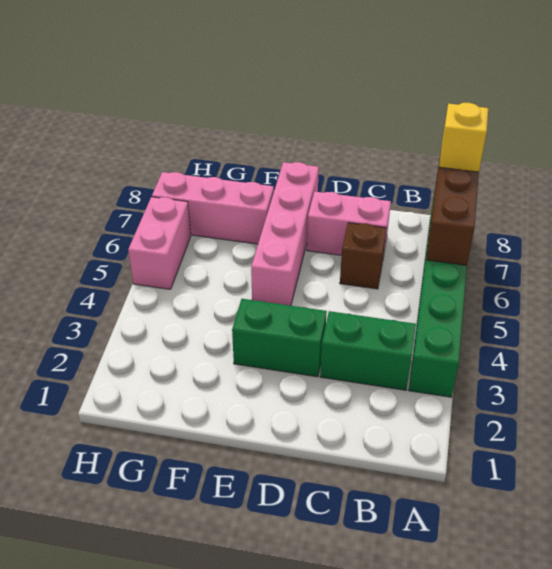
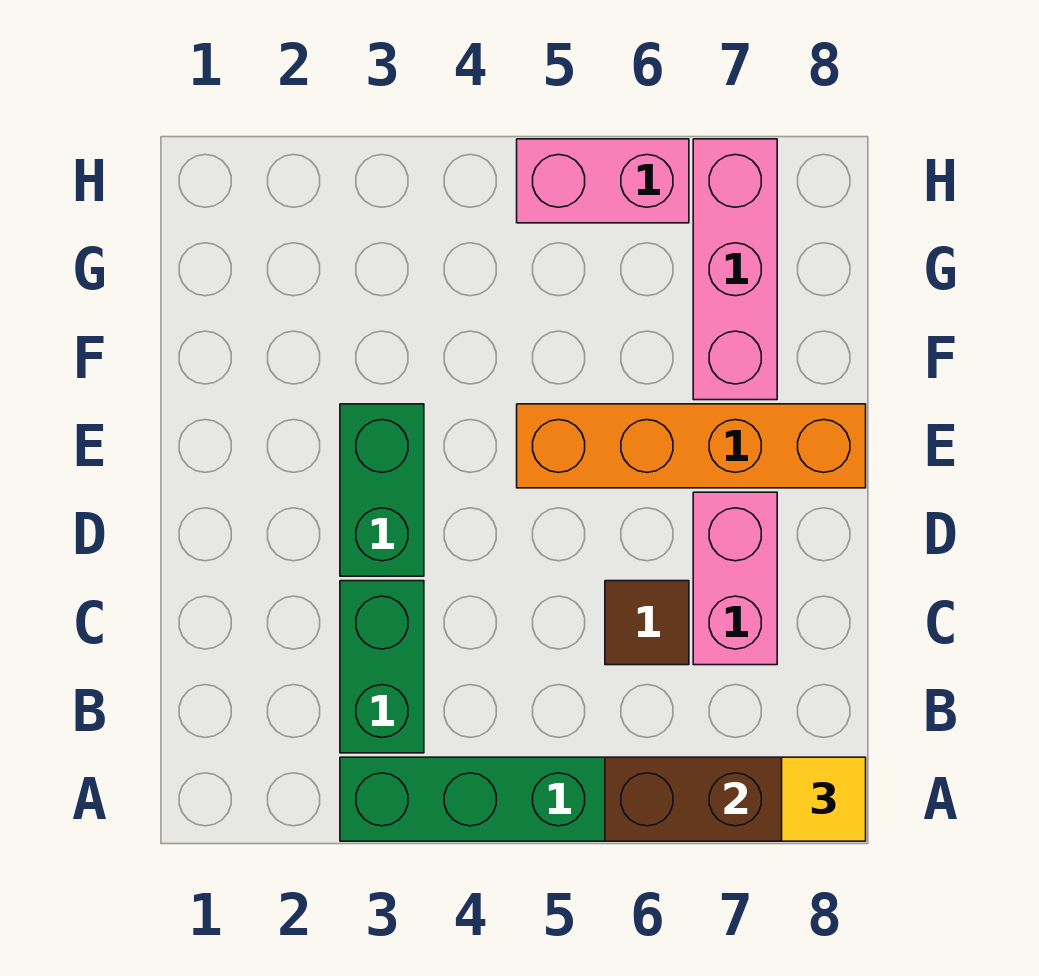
yellow brick A8 level 3 -> yellow tile A8 level 3
brown brick C6 level 1 -> brown tile C6 level 1
pink brick E5:E8 level 1 -> orange brick E5:E8 level 1

